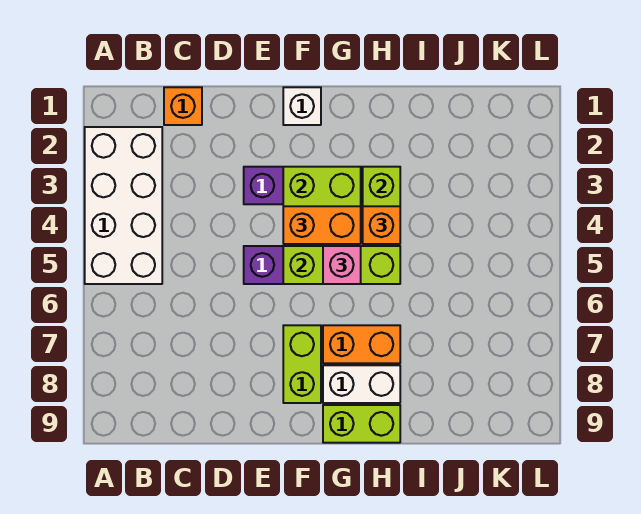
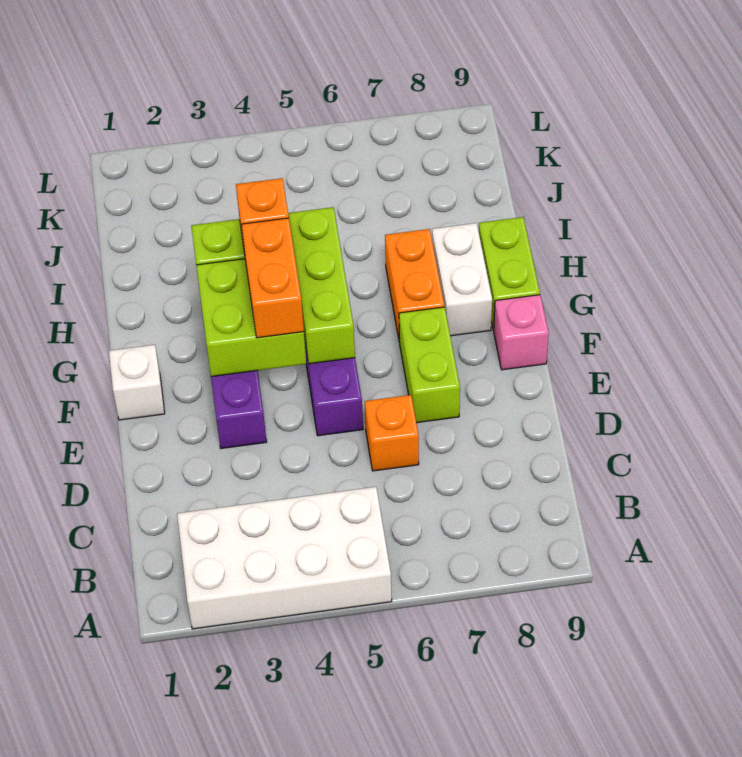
orange brick C1 level 1 -> orange brick D6 level 1
lime brick F7:F8 level 1 -> lime brick E7:F7 level 1
pink brick G5 level 3 -> pink brick F9 level 1

